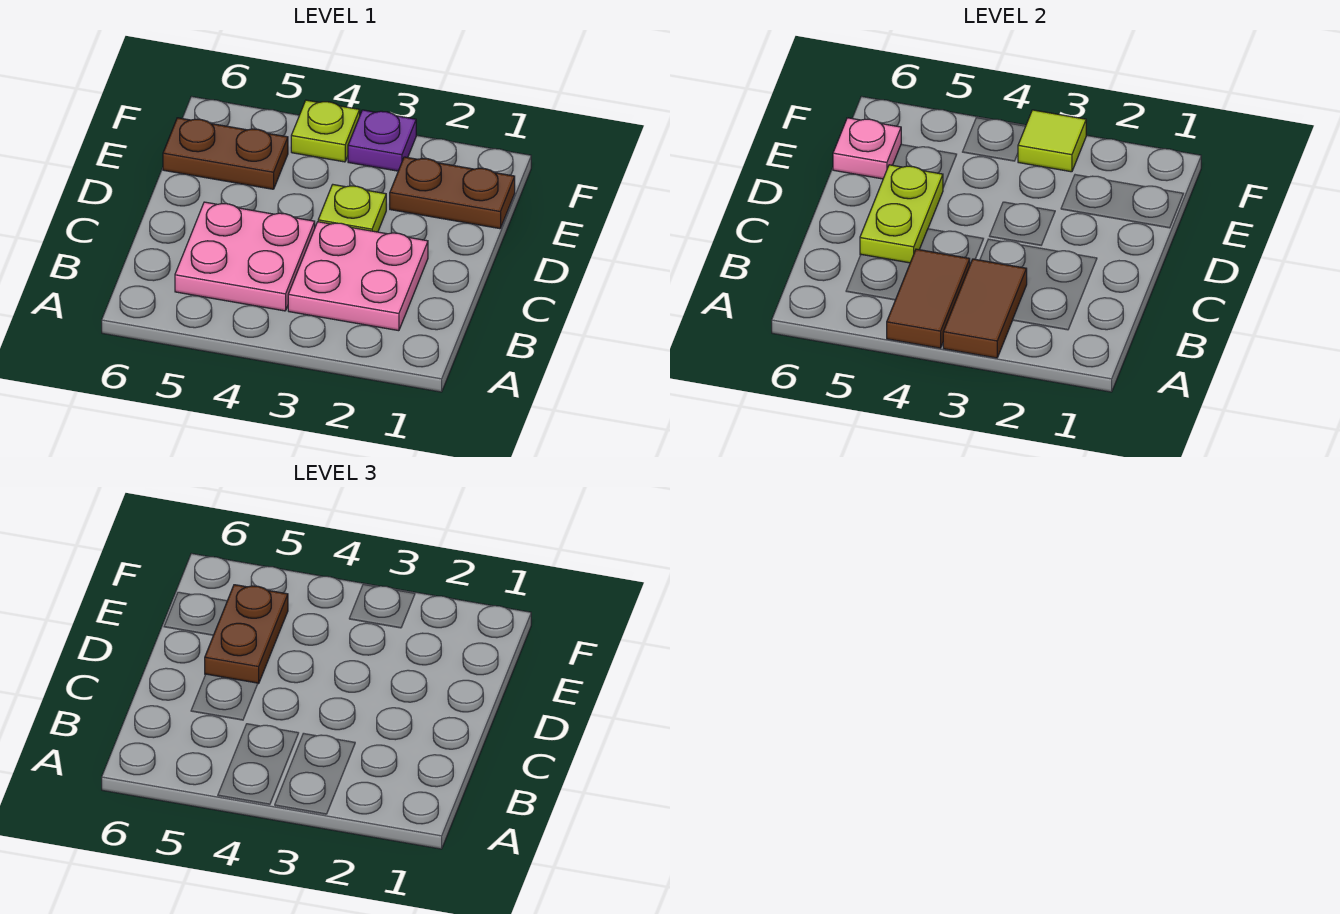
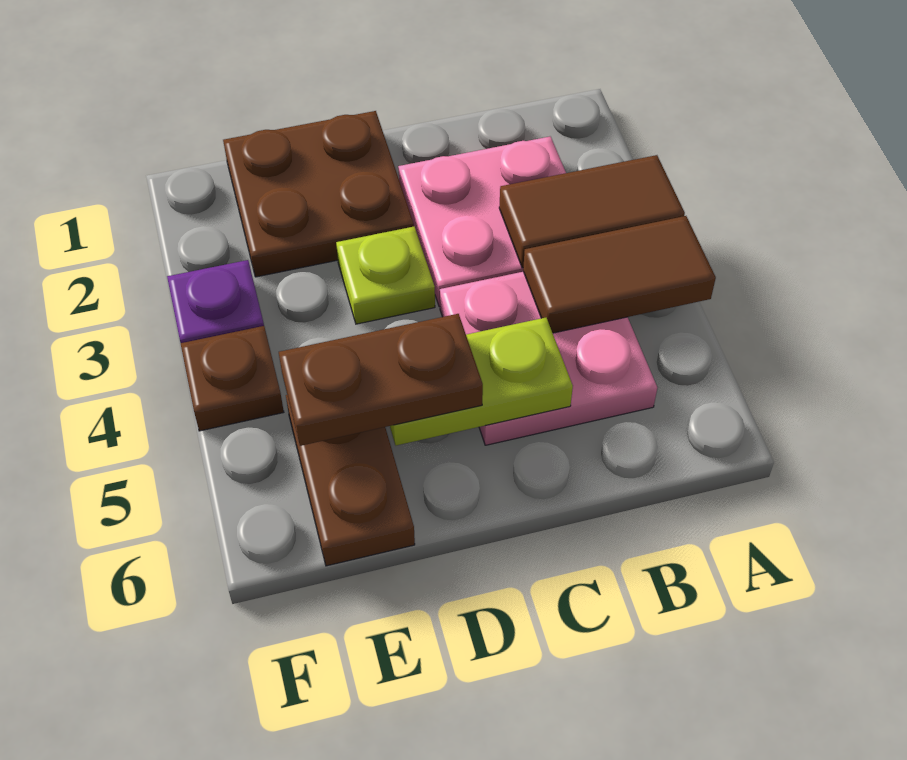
brown plate E1:E2 level 1 -> brown plate D1:E2 level 1
pink plate E6 level 2 -> none
lime tile F3 level 2 -> none
lime plate F4 level 1 -> brown plate F4 level 1

